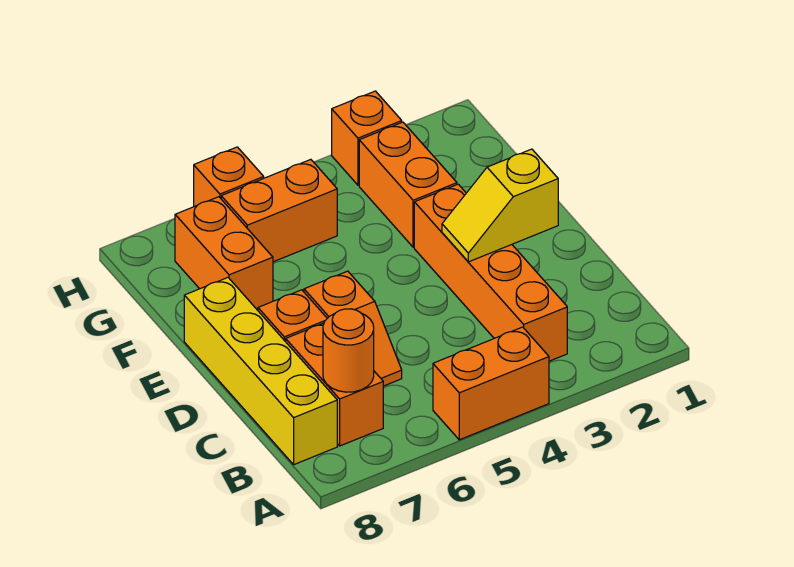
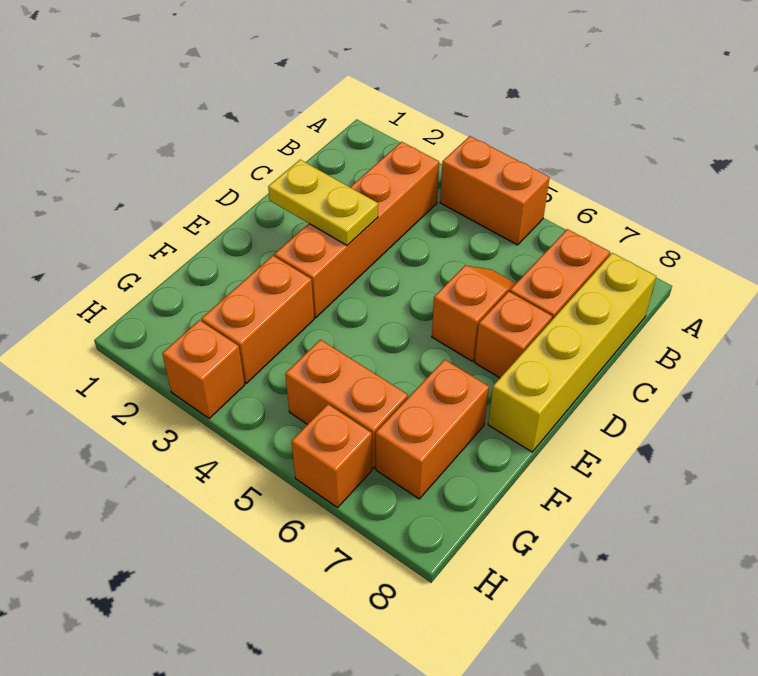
orange round brick B7 level 2 -> none
yellow slope D2:D3 level 2 top 2 -> yellow plate D2:D3 level 2

